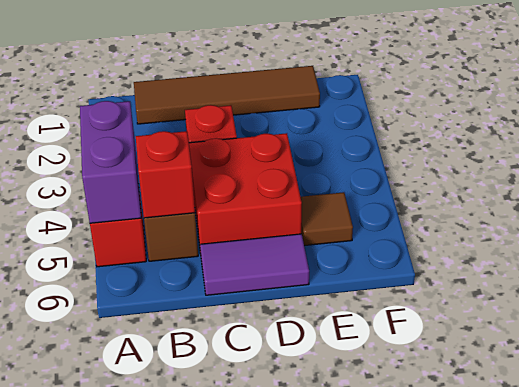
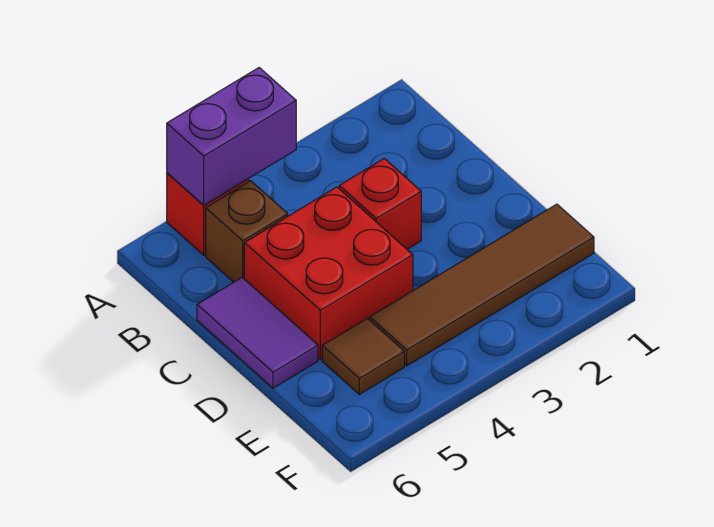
brown tile B1:E1 level 1 -> brown tile E1:E4 level 1
red brick B5 level 2 -> none

